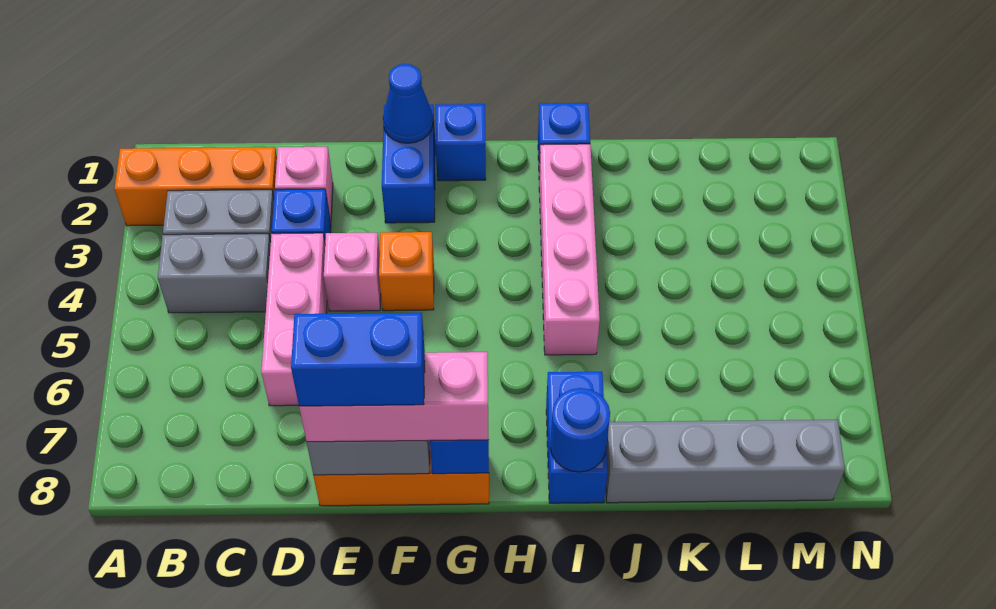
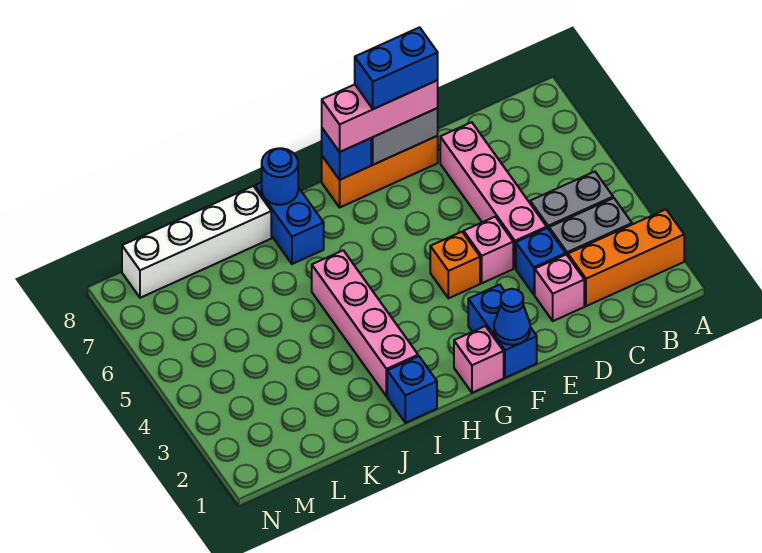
pink brick D4:D6 level 1 -> pink brick D4:D7 level 1
blue brick G1 level 1 -> pink brick G1 level 1
grey brick J8:M8 level 1 -> white brick J8:M8 level 1

